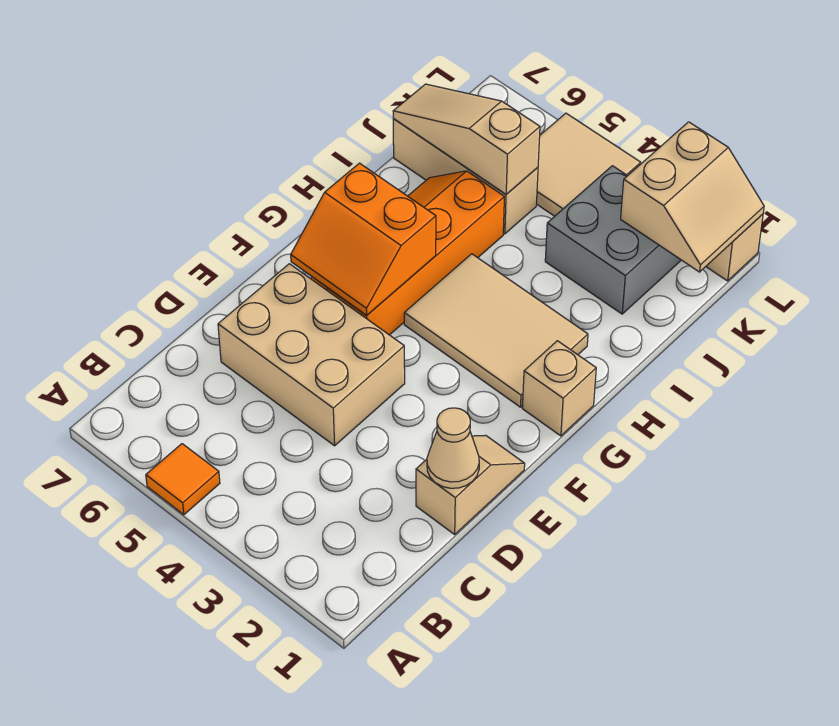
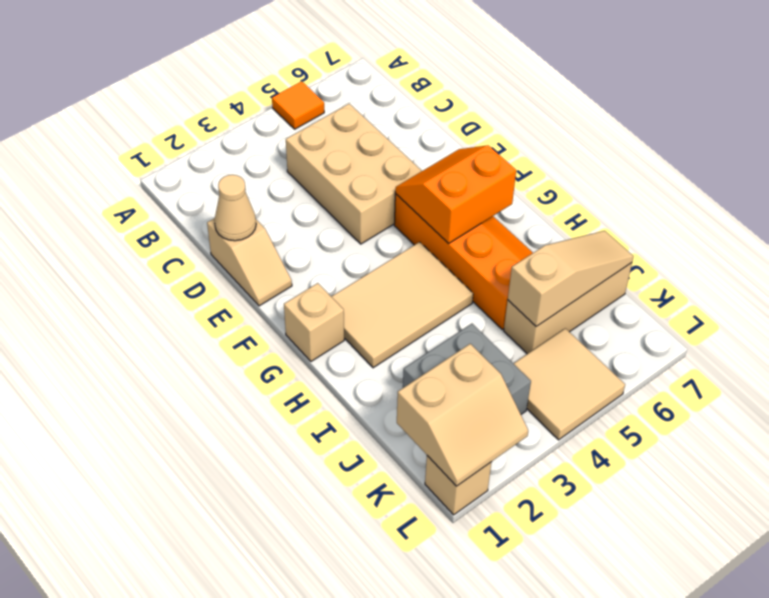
tan brick D4:E6 level 1 -> tan brick C4:E5 level 1
tan slope K1:L2 level 2 top 2 -> tan slope K1:L2 level 2 top K

